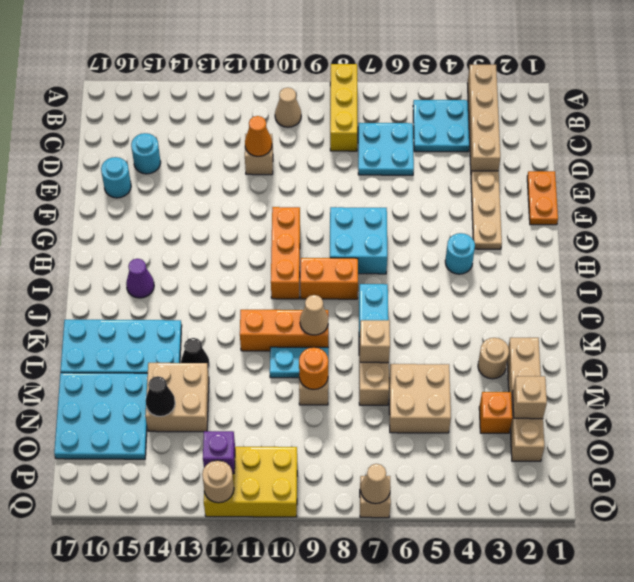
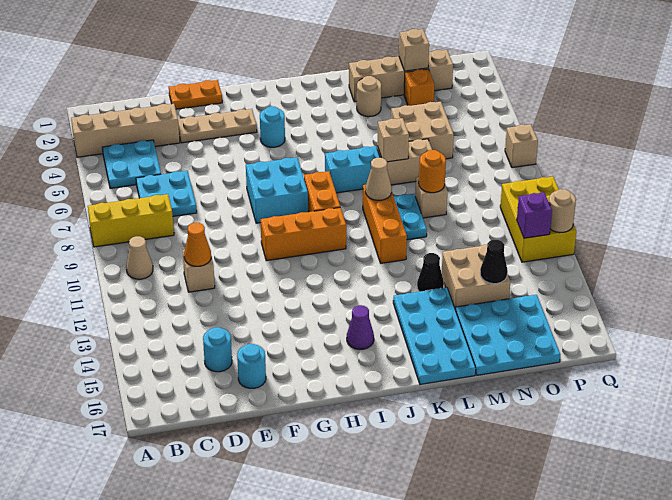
tan cone Q7 level 2 -> none

